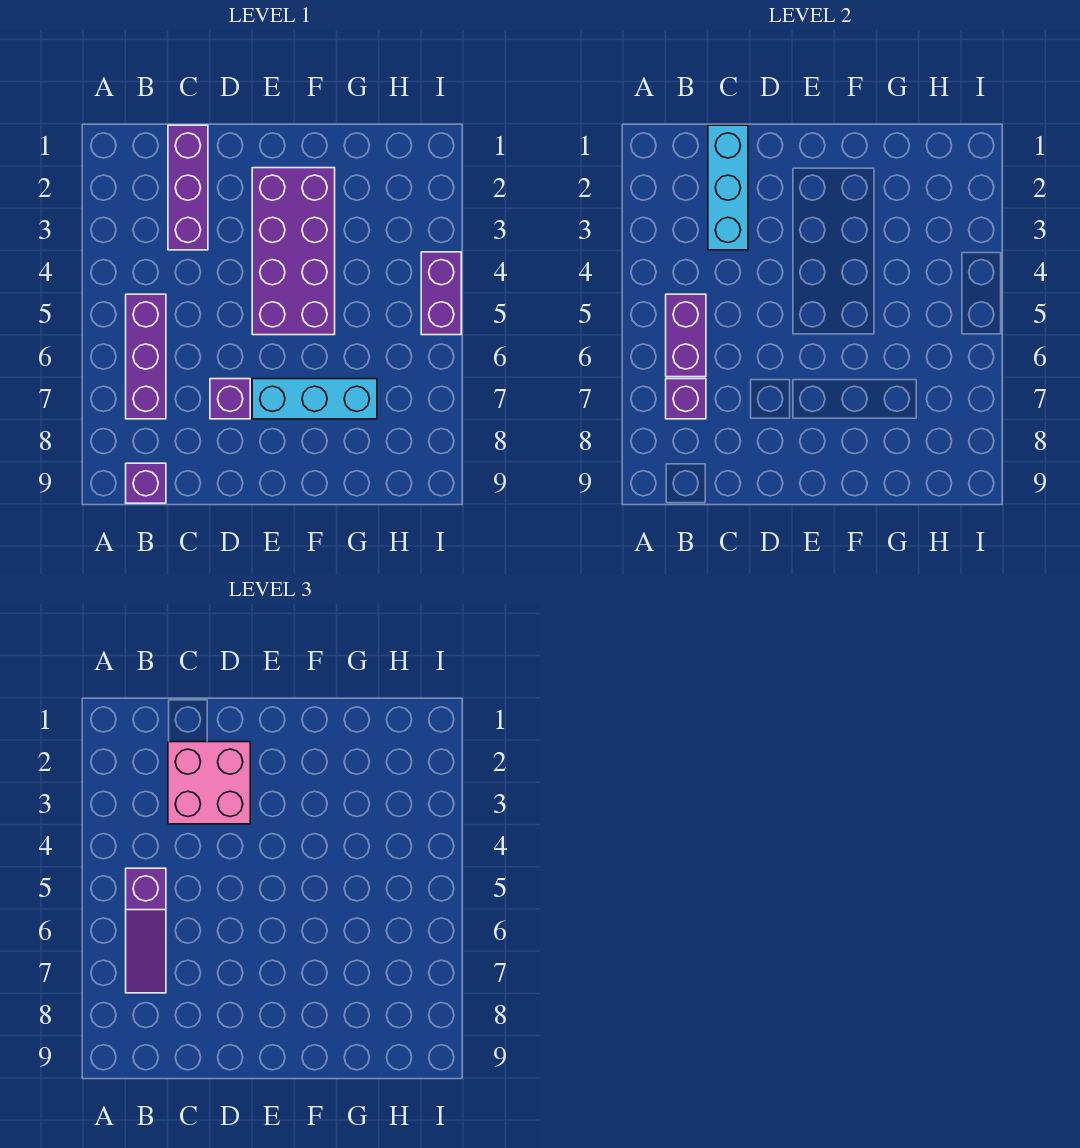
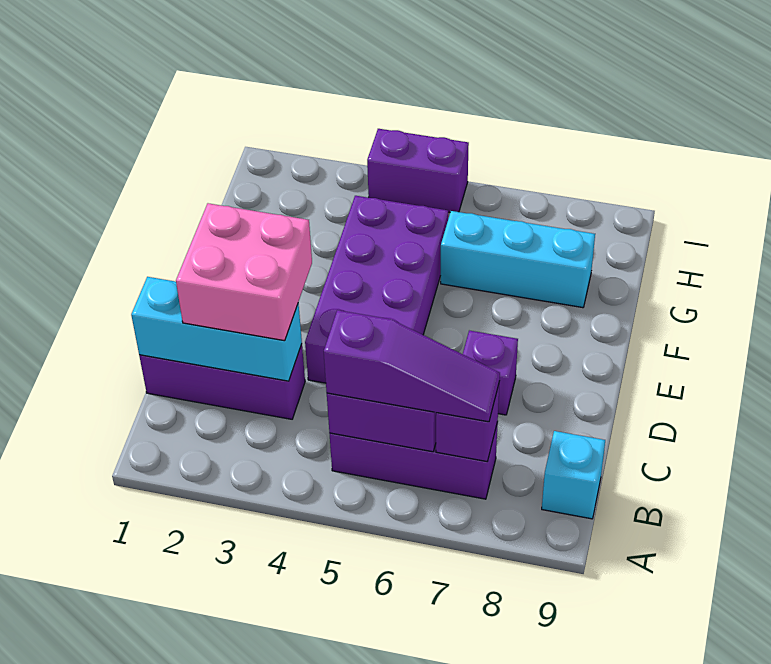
purple brick B9 level 1 -> cyan brick B9 level 1
purple brick E2:F5 level 1 -> purple brick D4:G5 level 1
cyan brick E7:G7 level 1 -> cyan brick G6:G8 level 1

